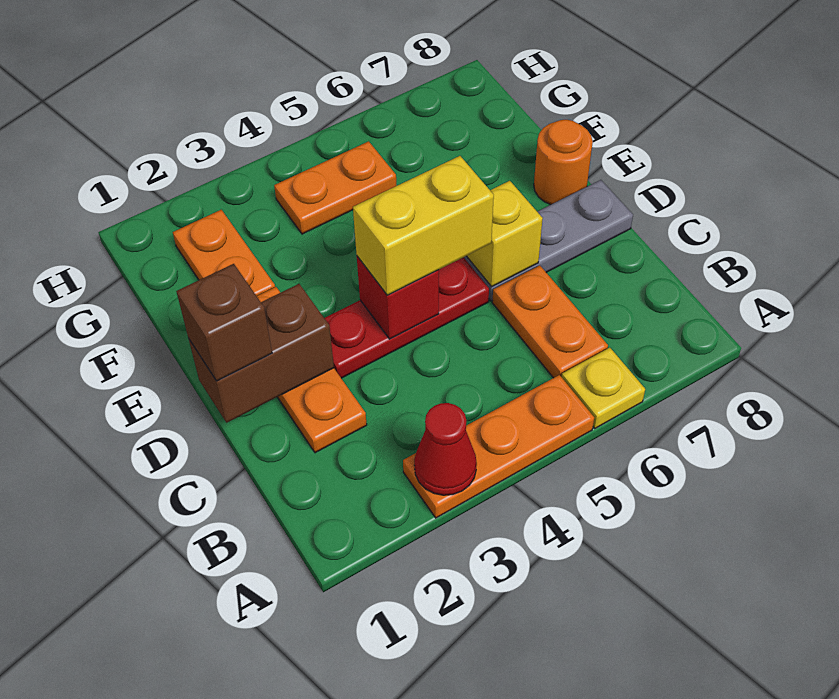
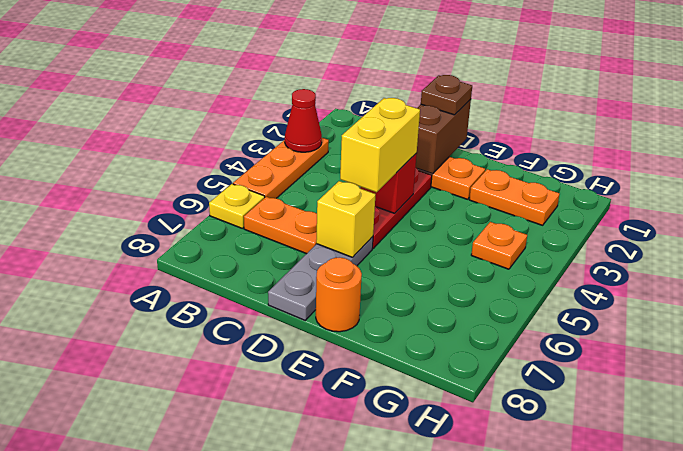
brown brick D1 level 3 -> brown plate D1 level 3
orange plate G4:G5 level 1 -> orange plate G4 level 1

